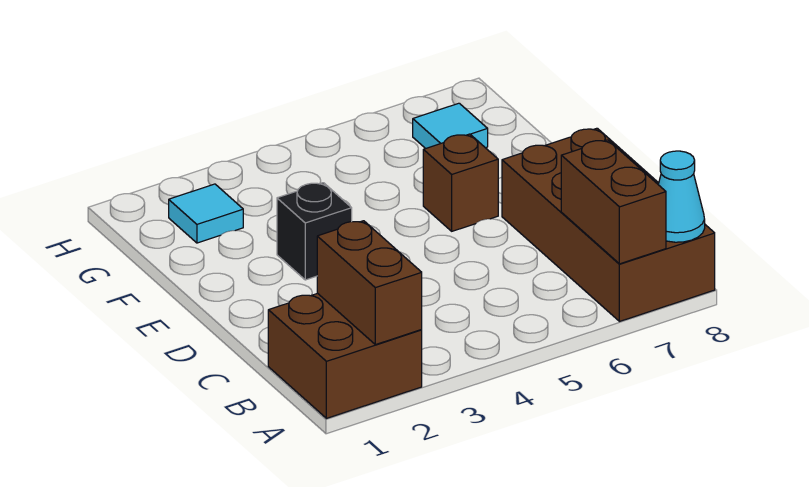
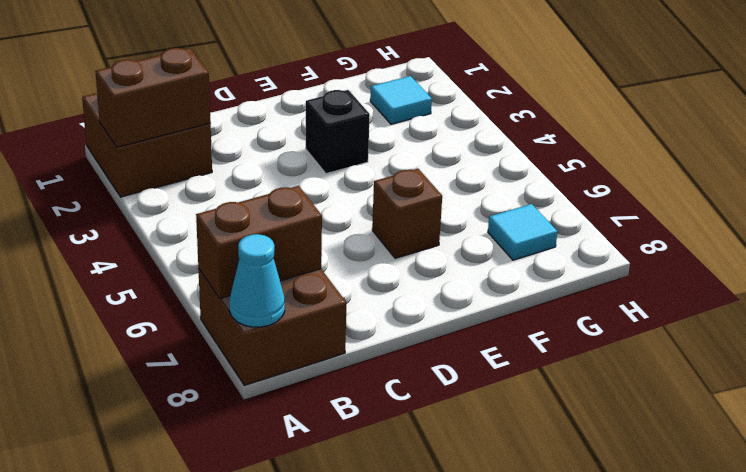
brown brick A7:D8 level 1 -> brown brick A7:B8 level 1

